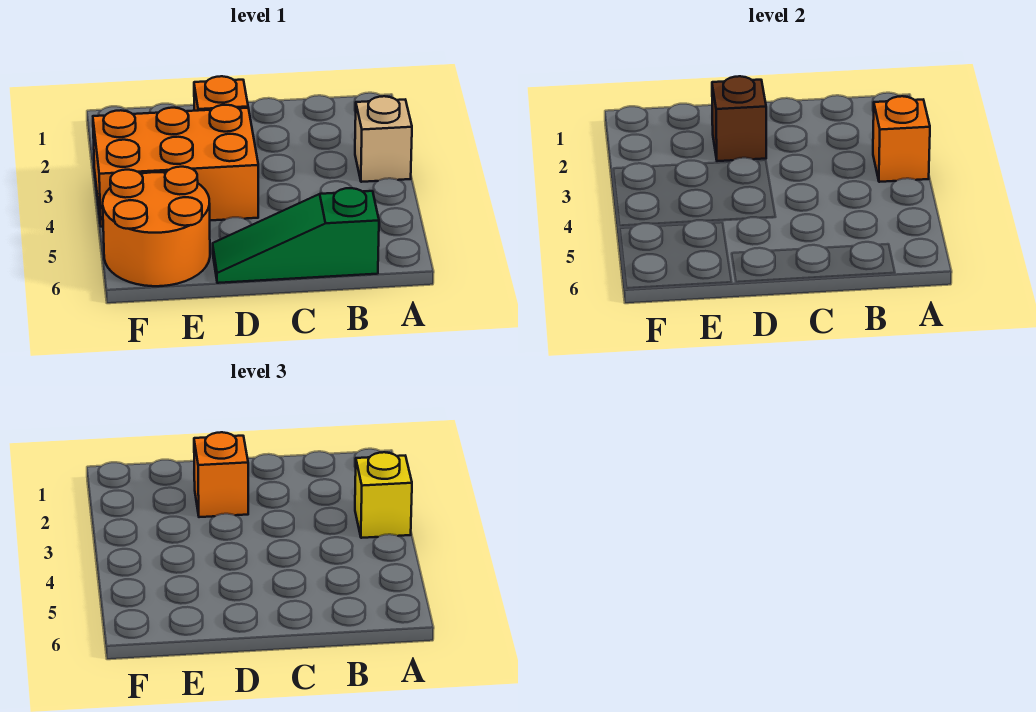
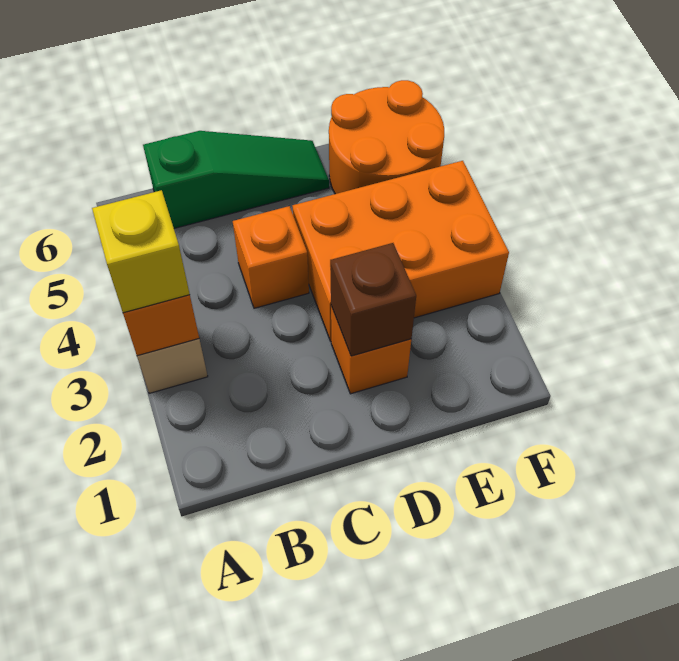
orange brick D2 level 3 -> orange brick C4 level 1

